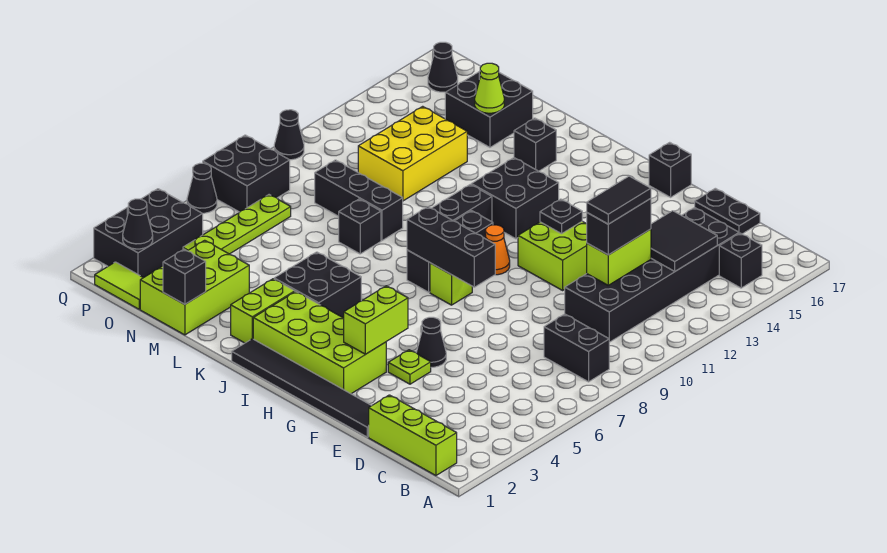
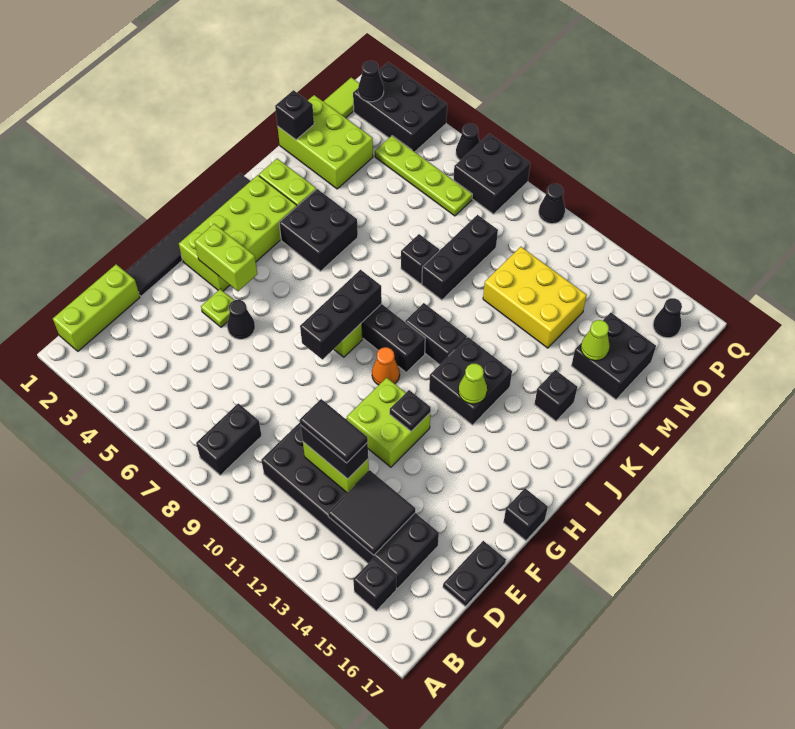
none -> lime cone I13 level 2

